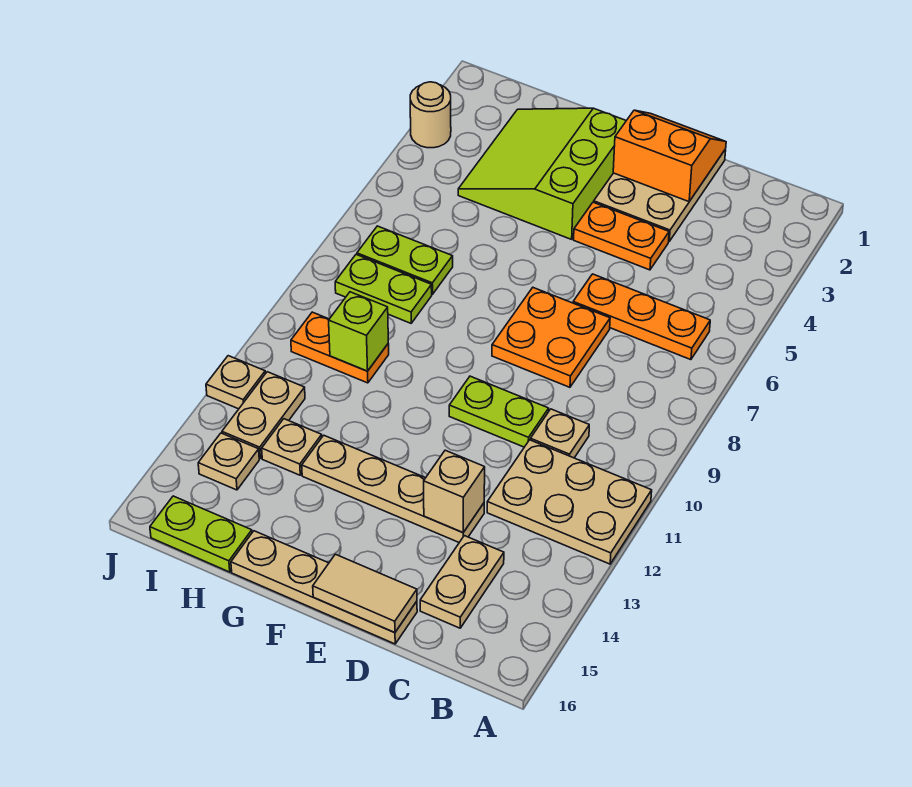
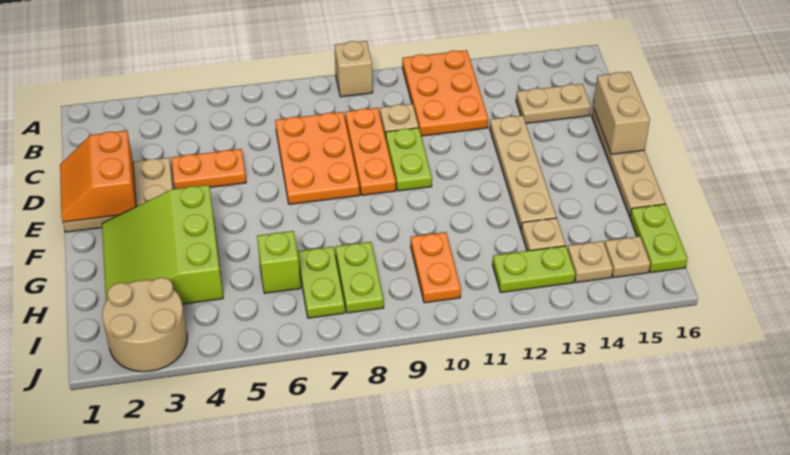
tan plate A11:C12 level 1 -> orange plate A11:C12 level 1
orange plate B6:D6 level 1 -> orange plate C9:E9 level 1
orange plate D4:E4 level 1 -> orange plate D4:D5 level 1
orange plate D7:E8 level 1 -> orange plate C7:E8 level 1
tan brick D13 level 2 -> tan brick A9 level 1
tan tile D16:E16 level 2 -> tan brick D16:E16 level 2
lime slope F2:H4 level 1 top F -> lime slope F2:H4 level 1 top 4
lime brick H10 level 2 -> lime brick H6 level 1
tan plate I12:I13 level 1 -> lime plate I12:I13 level 1
tan round brick J3 level 1 -> tan round brick I2:J3 level 1
tan plate J12 level 1 -> tan plate I15 level 1

